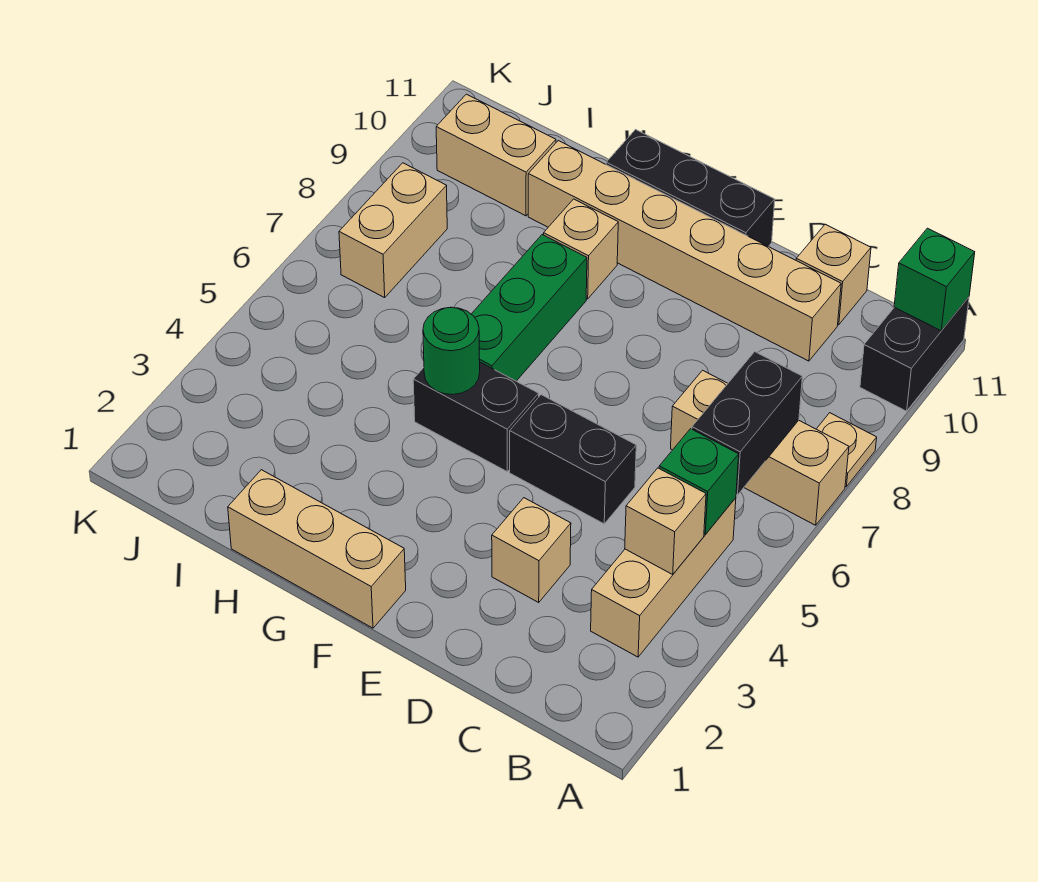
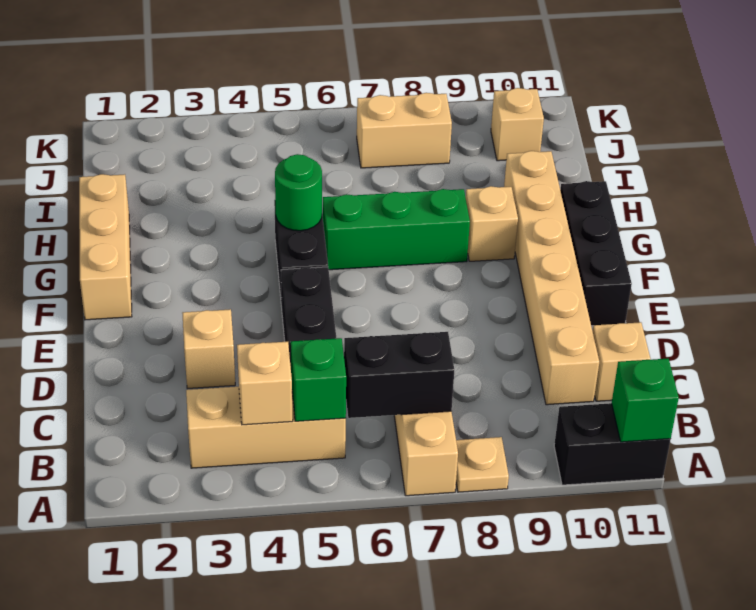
tan brick I10:J10 level 1 -> tan brick J10 level 1

